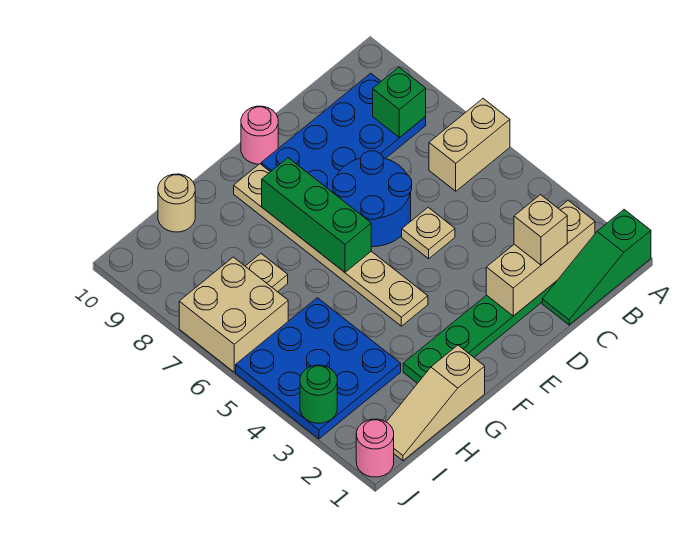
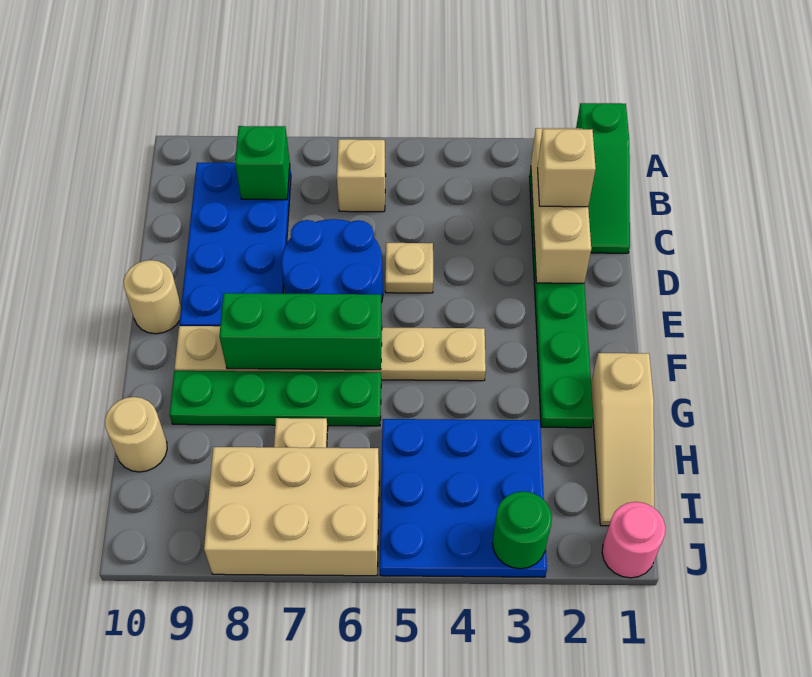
tan brick A6:B6 level 1 -> tan brick B6 level 1
pink round brick E10 level 1 -> tan round brick E10 level 1
none -> green plate G6:G9 level 1
tan brick I6:J7 level 1 -> tan brick I6:J8 level 1

